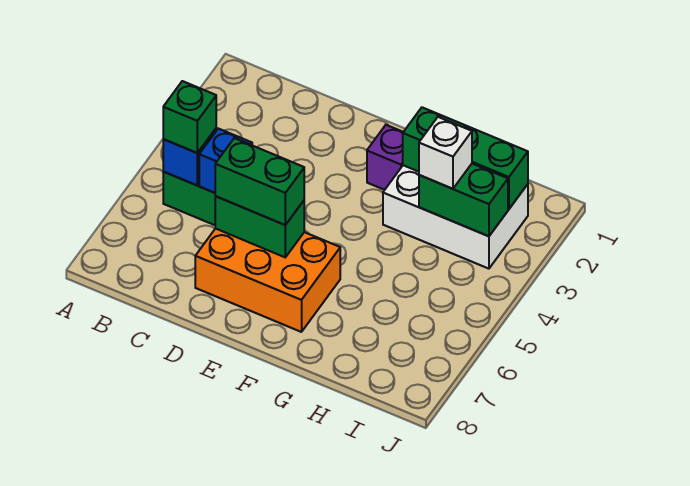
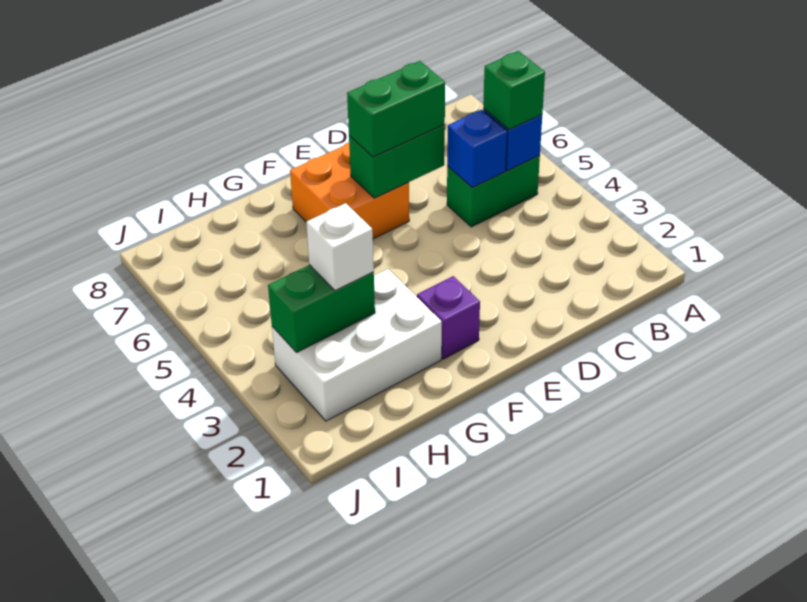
orange brick D6:F7 level 1 -> orange brick E6:F7 level 1
green brick G2:I2 level 2 -> none

